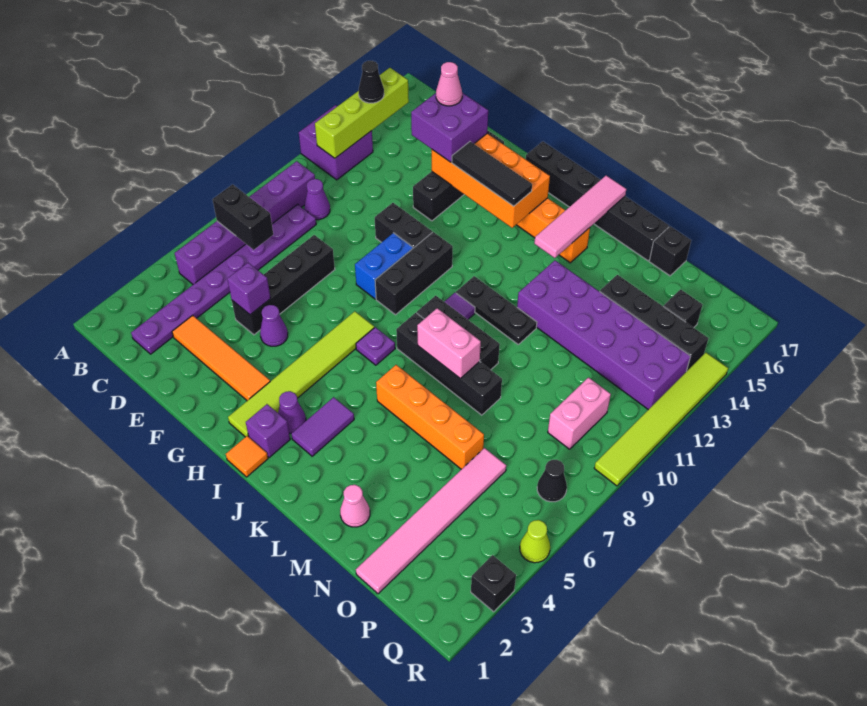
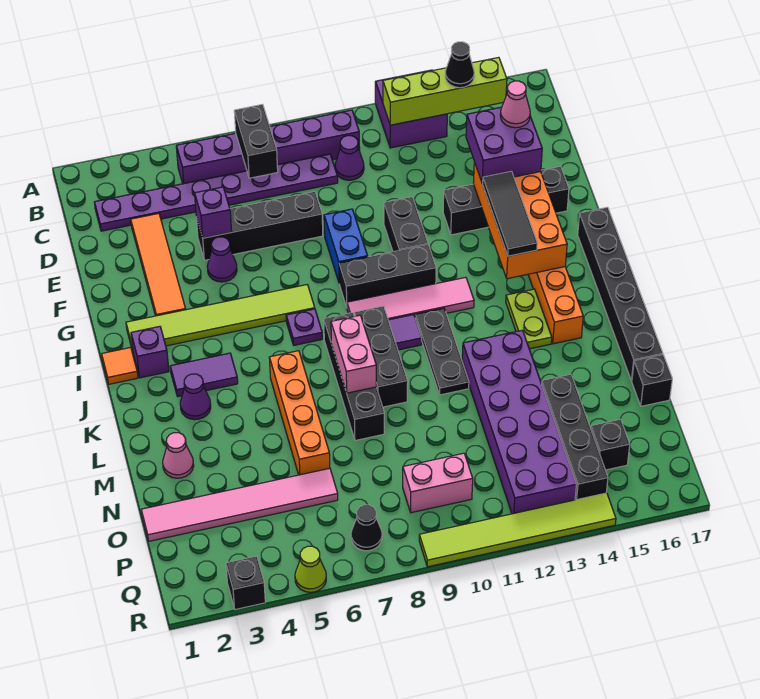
blue brick G9:G10 level 1 -> blue brick F9:G9 level 1
purple cone I3 level 1 -> purple cone K3 level 1
none -> lime plate J14:K14 level 1
pink tile K14:K17 level 2 -> pink tile I9:I12 level 1

